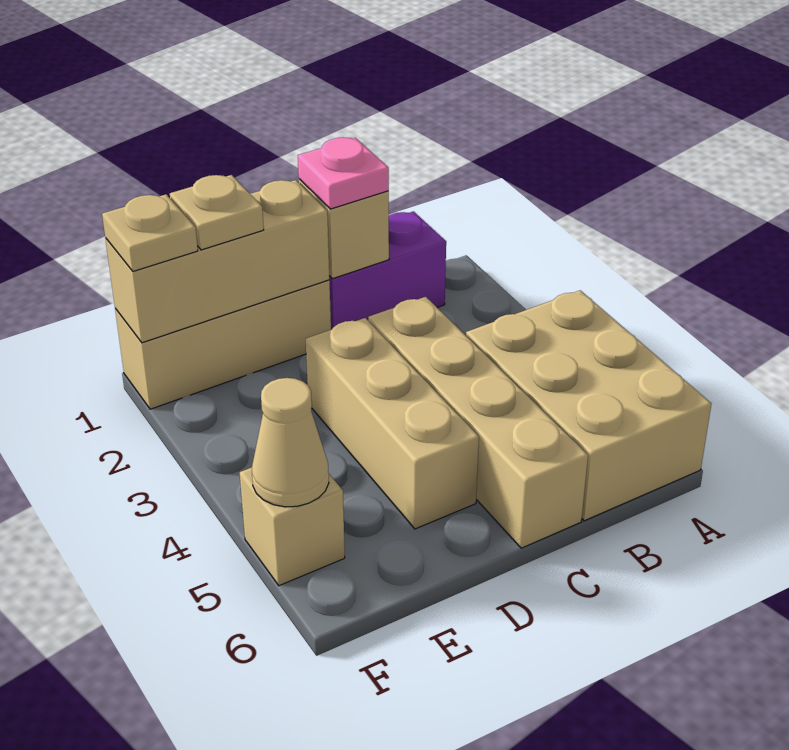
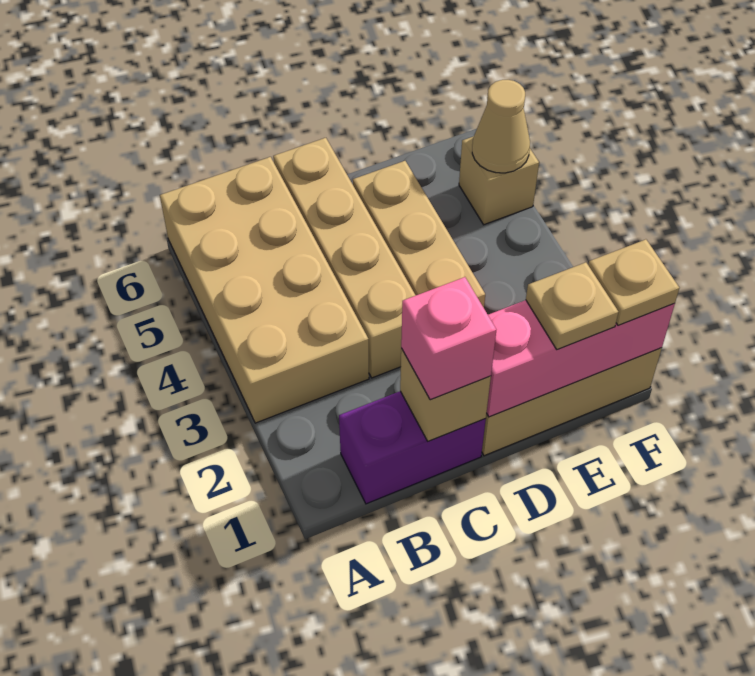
tan brick A4:B6 level 1 -> tan brick A3:B6 level 1
pink plate C1 level 3 -> pink brick C1 level 3
tan brick D1:F1 level 2 -> pink brick D1:F1 level 2

